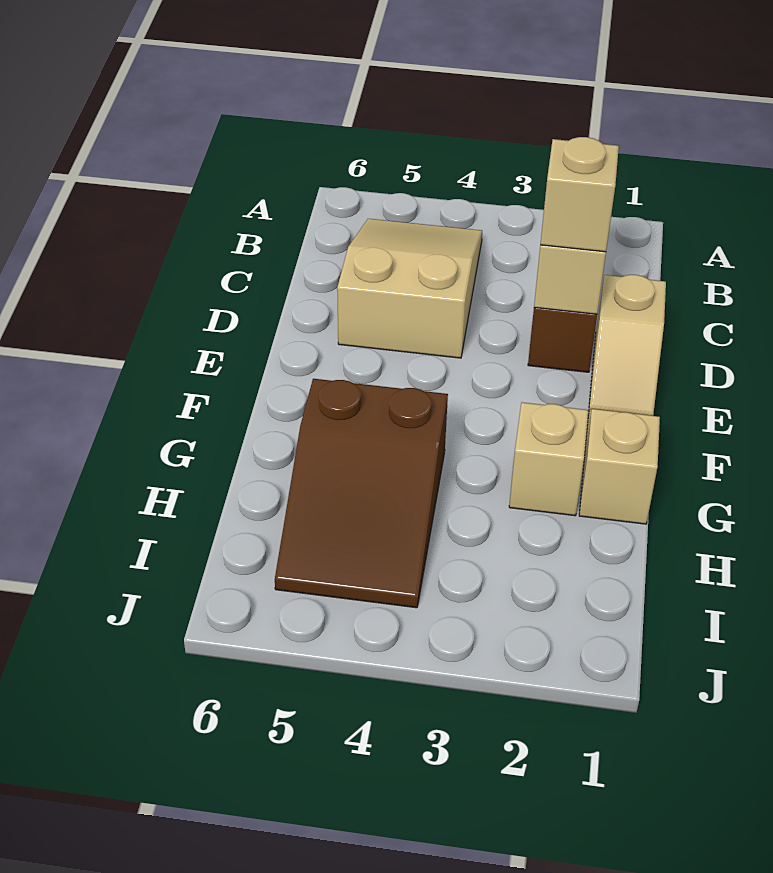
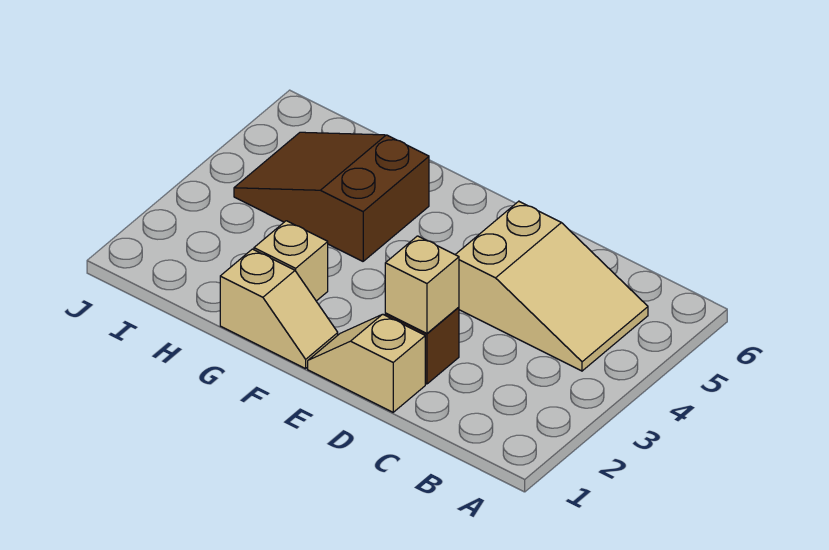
tan brick D2 level 3 -> none

